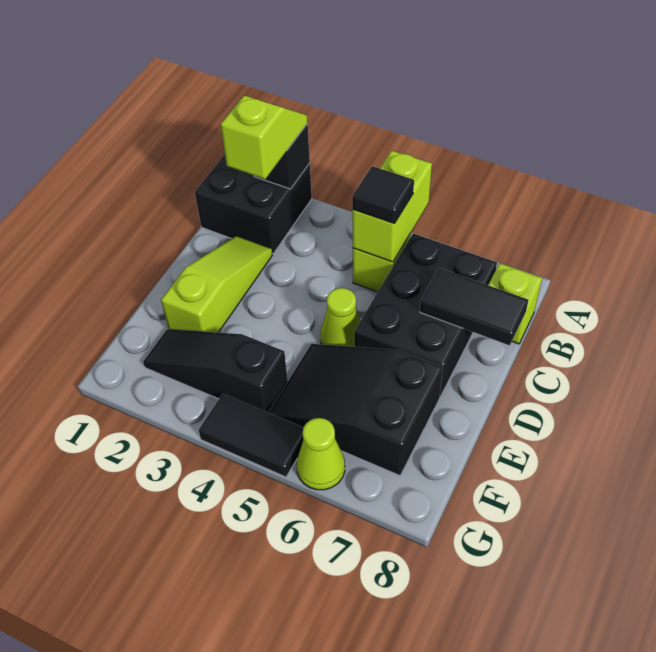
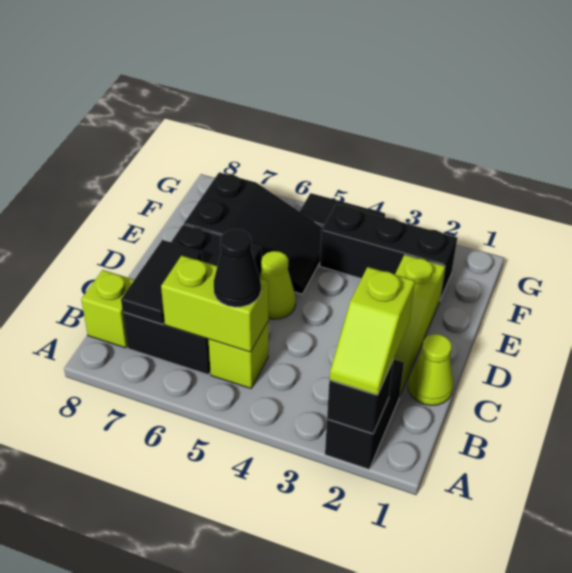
black brick A1:B2 level 1 -> black brick A2:B2 level 1
lime brick A5:B5 level 2 -> lime brick B5:B6 level 2
black tile B5 level 3 -> black cone B5 level 3
black tile C7:C8 level 2 -> black tile B7:C7 level 2
black slope F2:F4 level 1 top 4 -> black brick F2:F4 level 1
lime cone G6 level 1 -> lime cone C1 level 1

